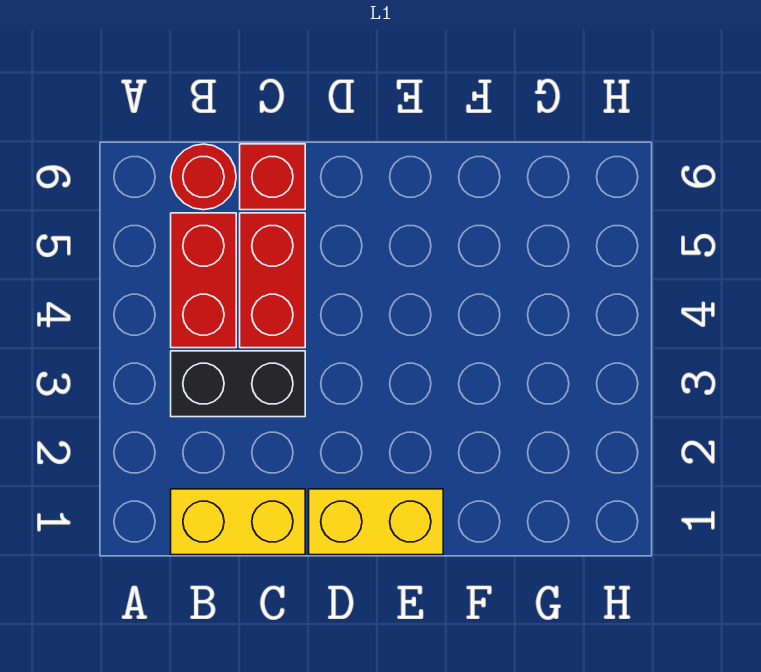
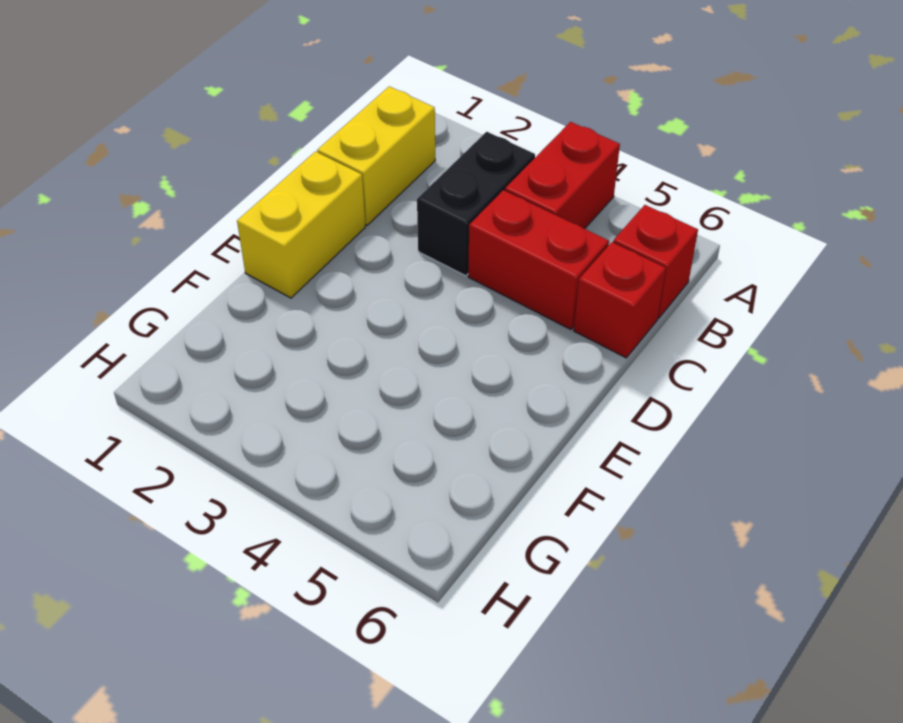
red brick B4:B5 level 1 -> red brick A4:B4 level 1
red round brick B6 level 1 -> red brick B6 level 1

